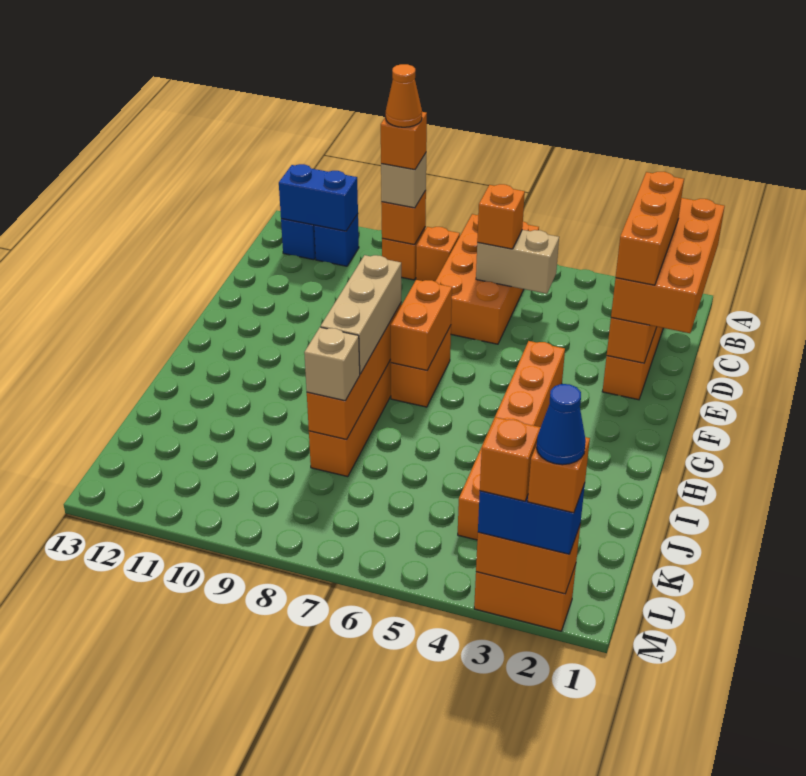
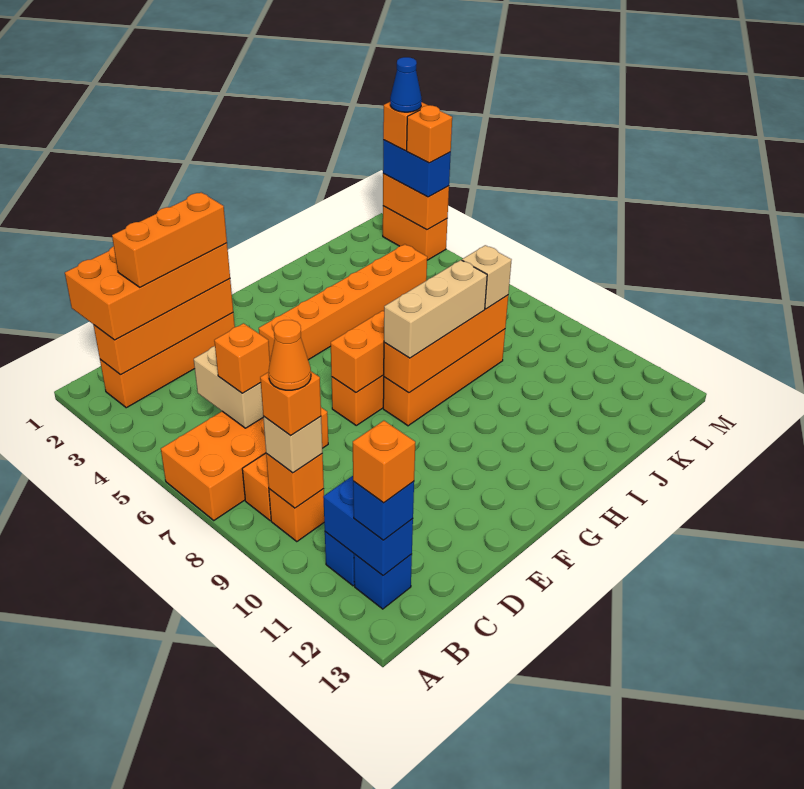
none -> blue brick B12 level 3
none -> orange brick B12 level 4

